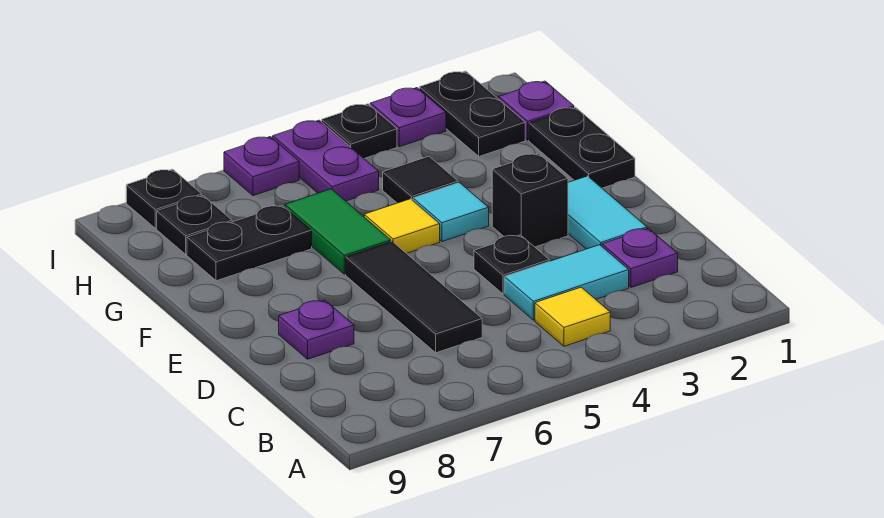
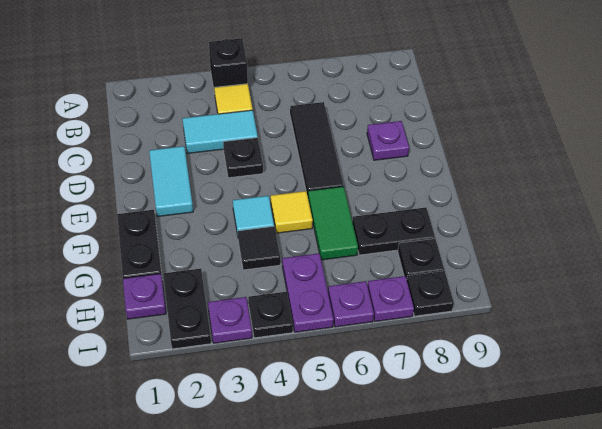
purple plate C2 level 1 -> purple plate I7 level 1
black brick E3 level 1 -> black brick A4 level 1

